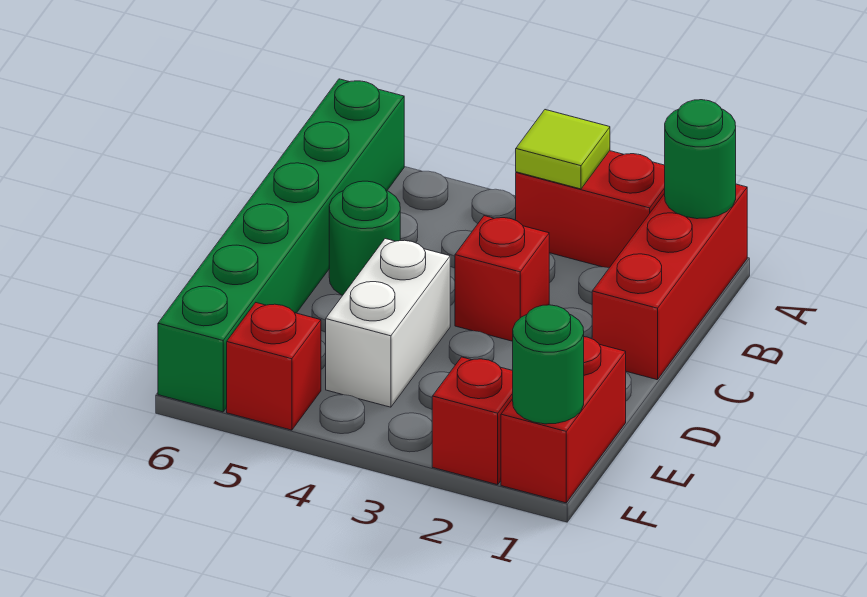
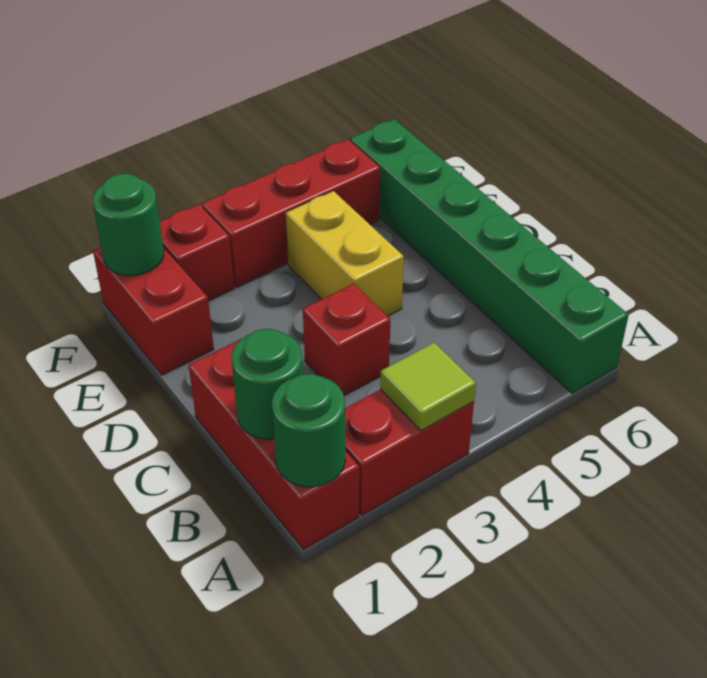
green round brick C5 level 1 -> green round brick B1 level 2
white brick D4:E4 level 1 -> yellow brick D4:E4 level 1
red brick F5 level 1 -> red brick F3:F5 level 1

